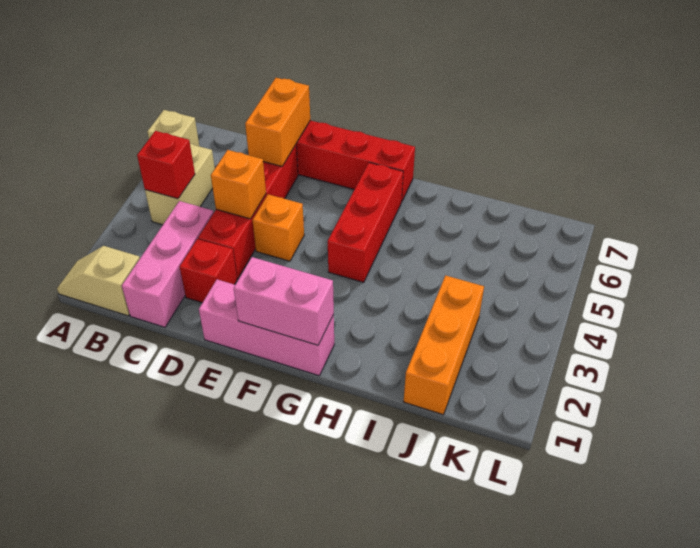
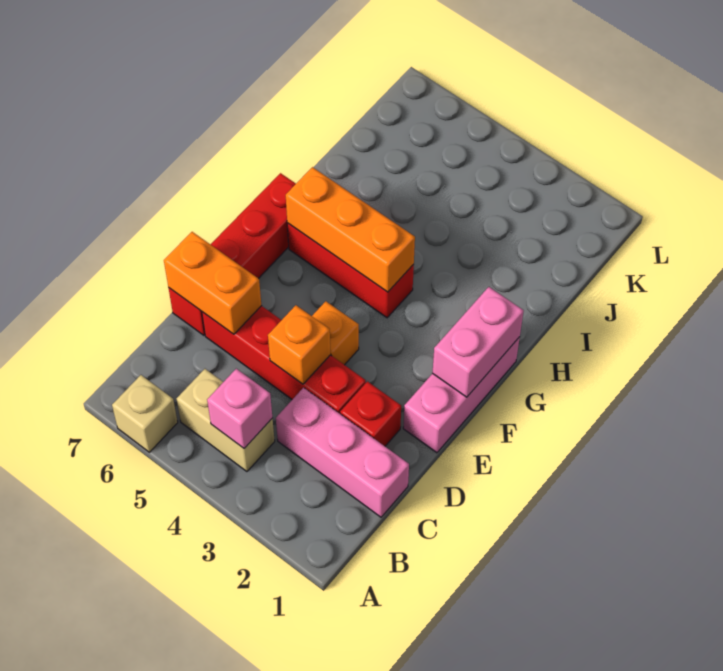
tan slope A1:B1 level 1 top B -> none
red brick B4 level 2 -> pink brick B4 level 2
orange brick J1:J3 level 1 -> orange brick G4:G6 level 2

